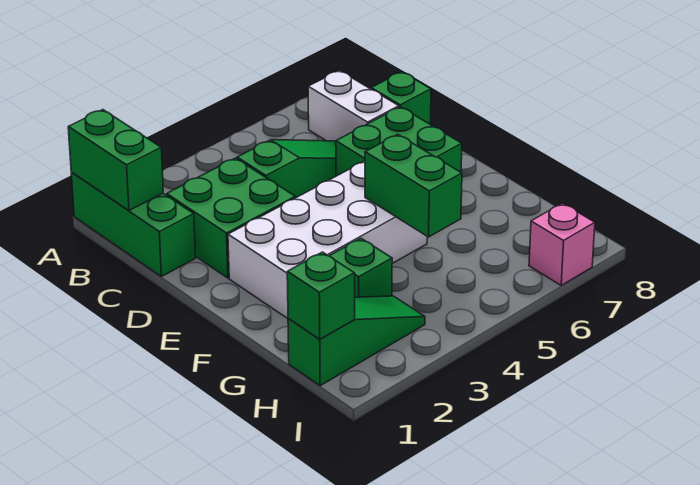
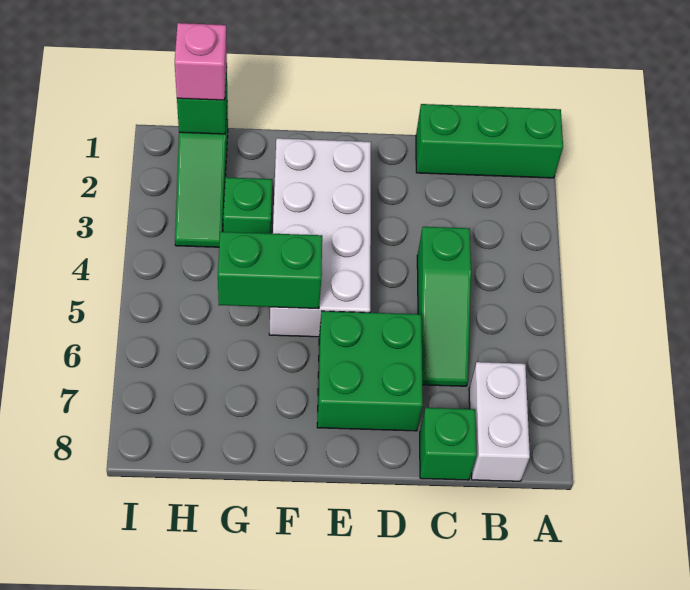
green brick A1:B1 level 2 -> none
white brick B7:C7 level 1 -> white brick B7:B8 level 1
green brick C2:D3 level 1 -> none
pink brick I7 level 1 -> pink brick H1 level 3

